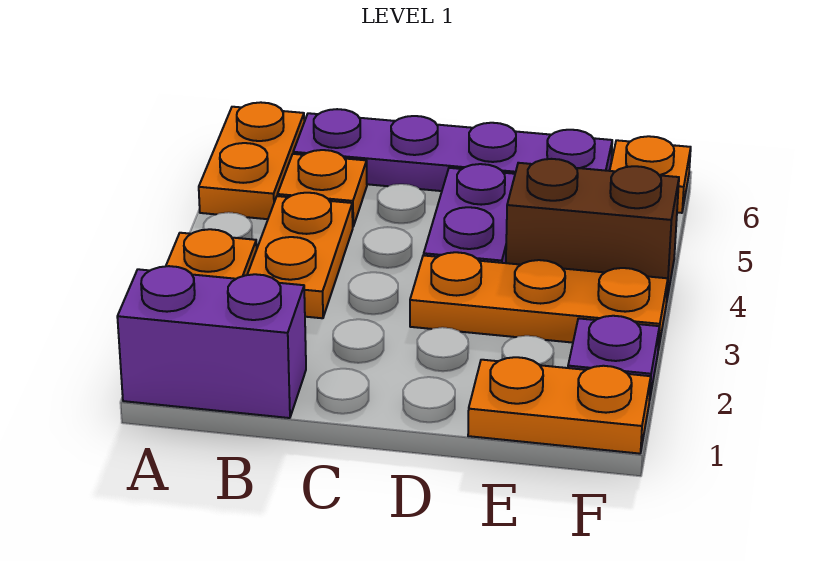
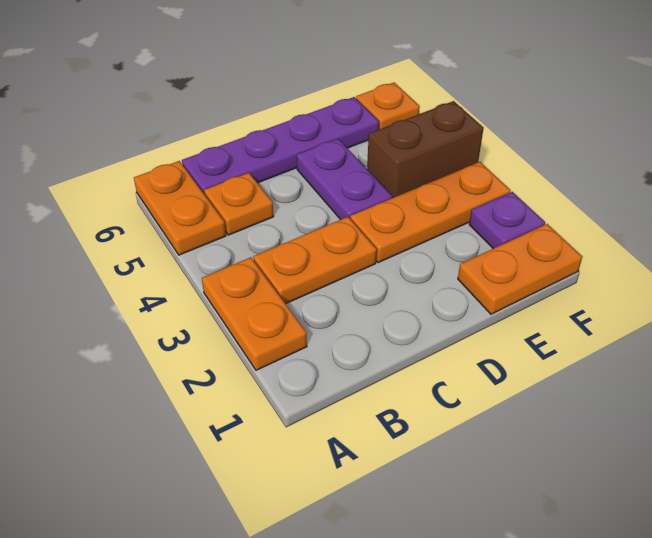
purple brick A1:B1 level 1 -> none
orange plate B3:B4 level 1 -> orange plate B3:C3 level 1

